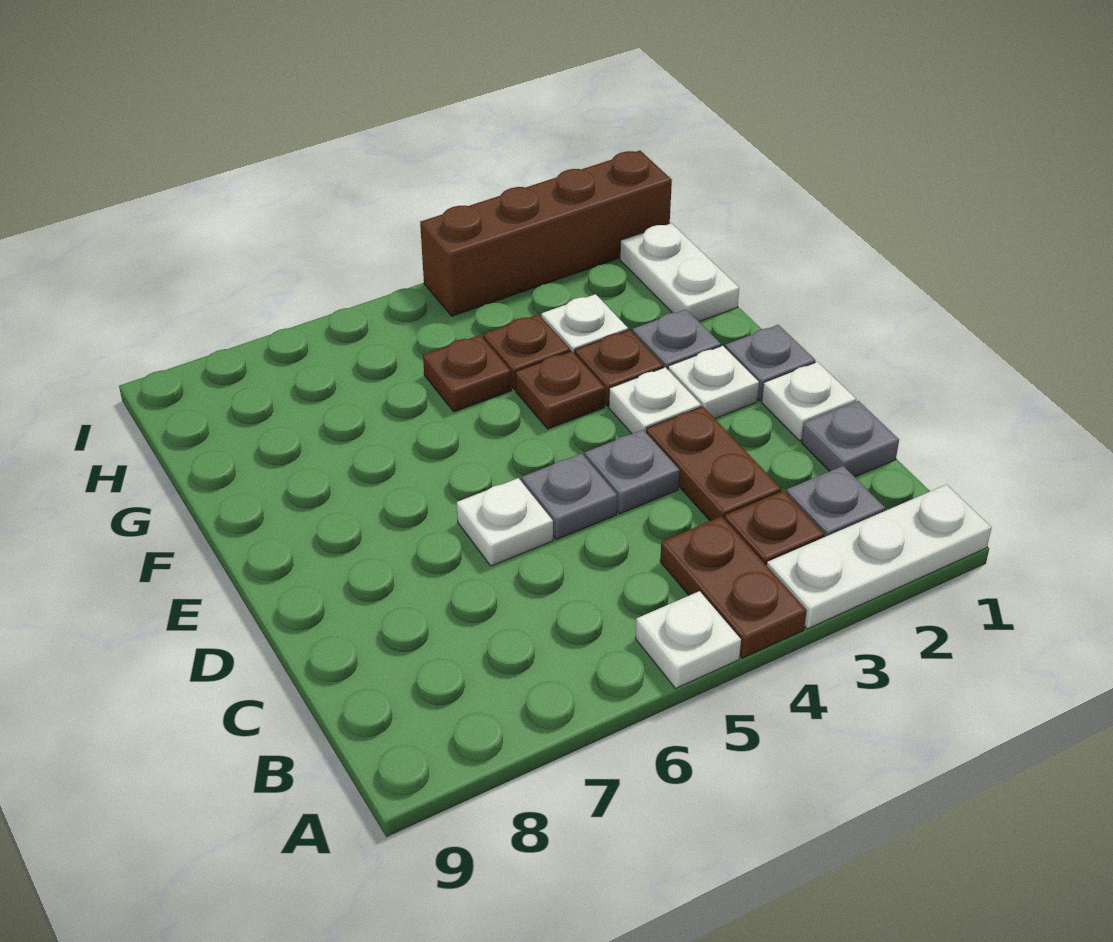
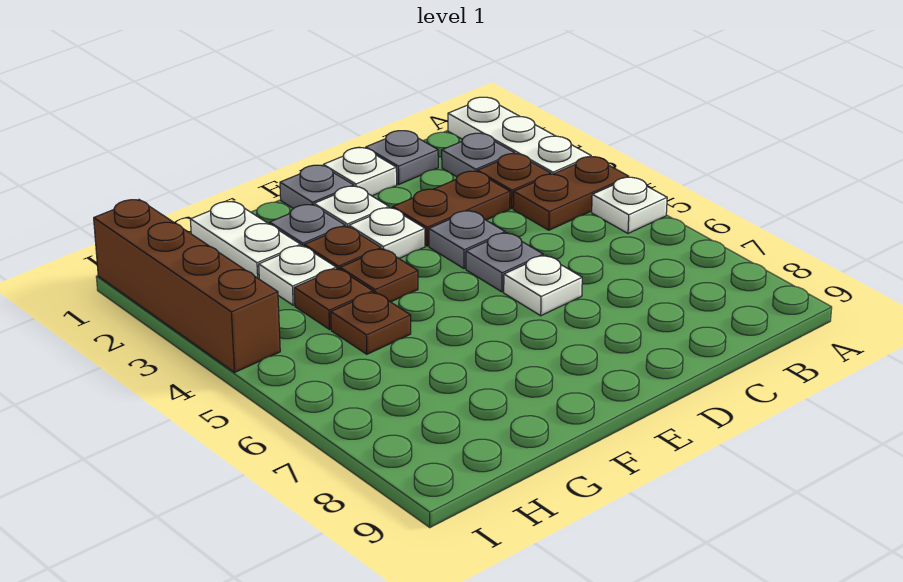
white plate G1:H1 level 1 -> white plate G1:G2 level 1

